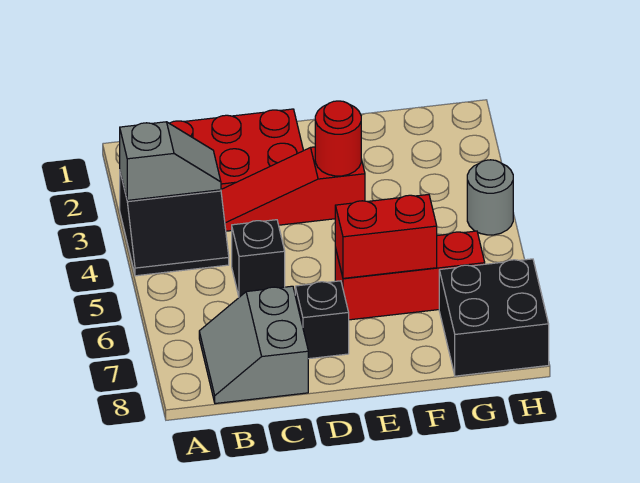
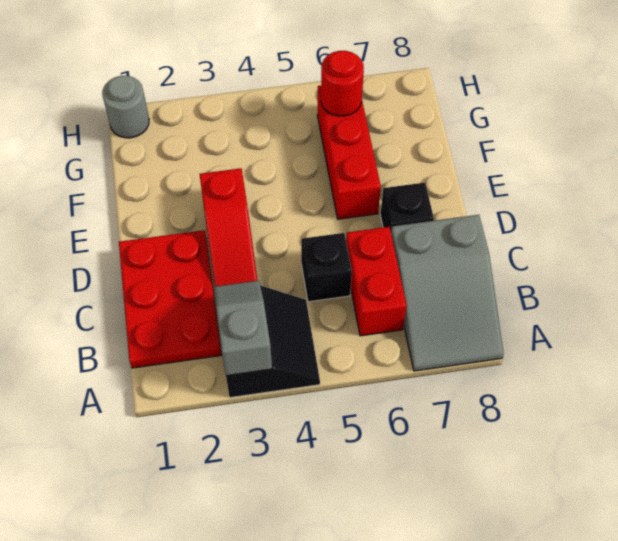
grey slope B7:C8 level 1 top C -> grey slope A7:C8 level 1 top C
red round brick E3 level 2 -> red round brick G6 level 2
red brick E6:F6 level 2 -> red brick B6:C6 level 1
black brick G7:H8 level 1 -> none
grey round brick H4 level 1 -> grey round brick H1 level 1

